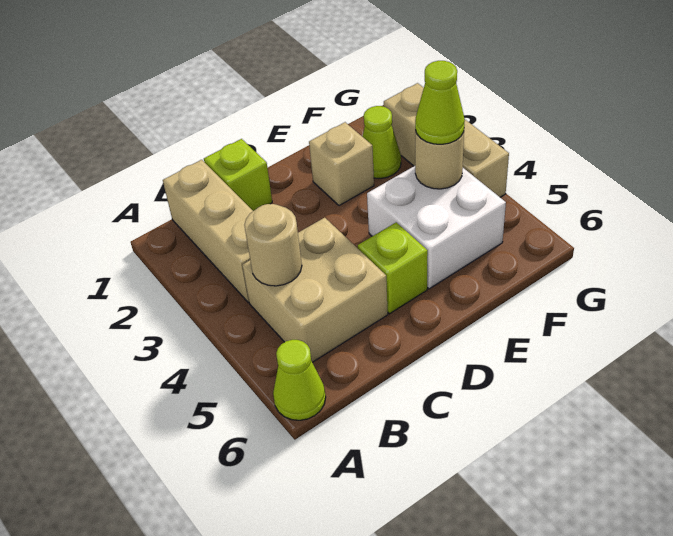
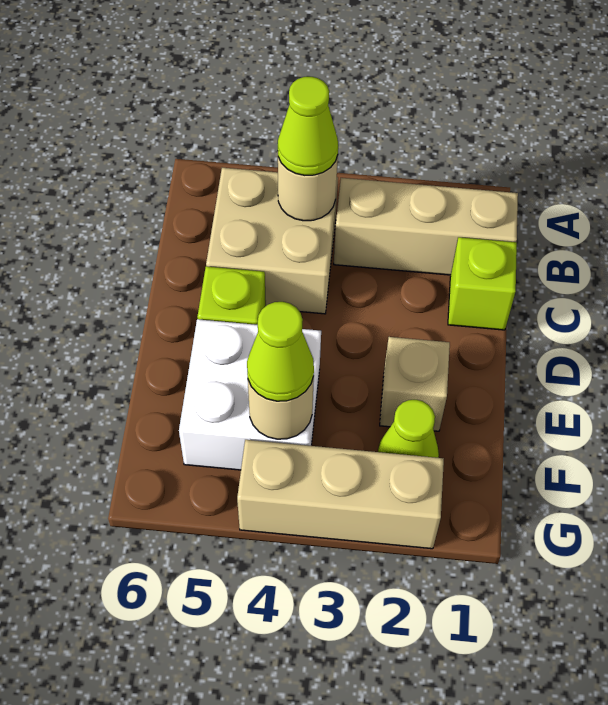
lime cone A6 level 1 -> lime cone B4 level 3

